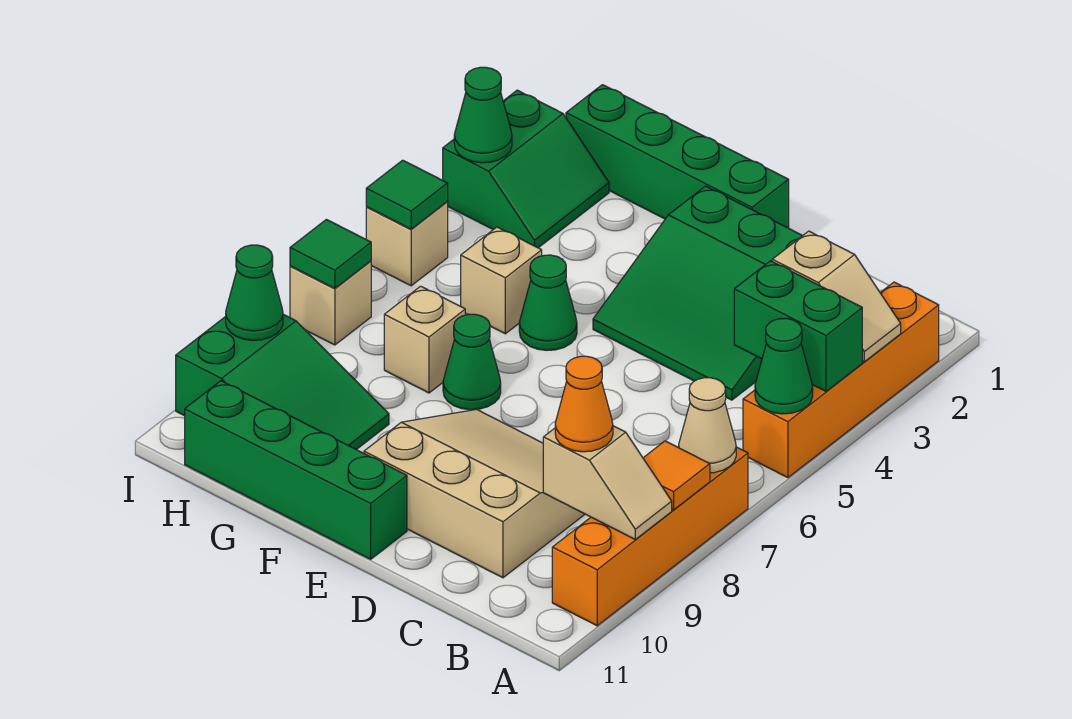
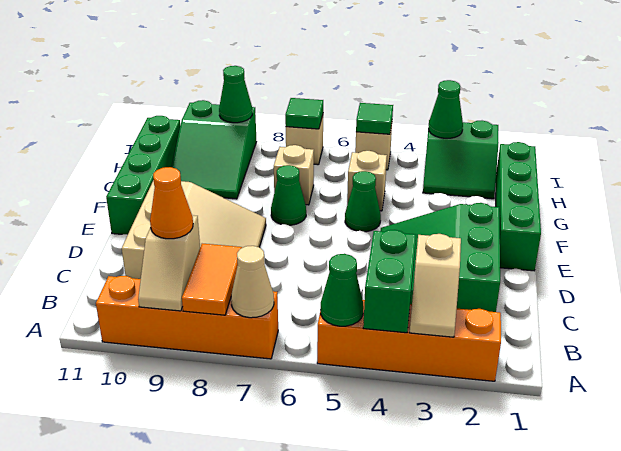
orange tile A8 level 2 -> orange tile A8:B8 level 2

